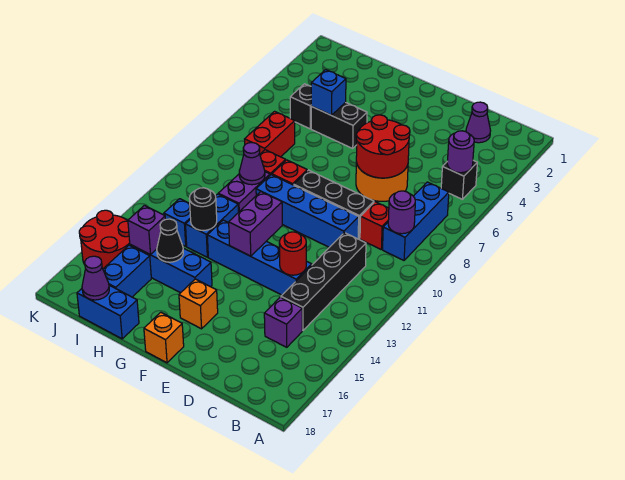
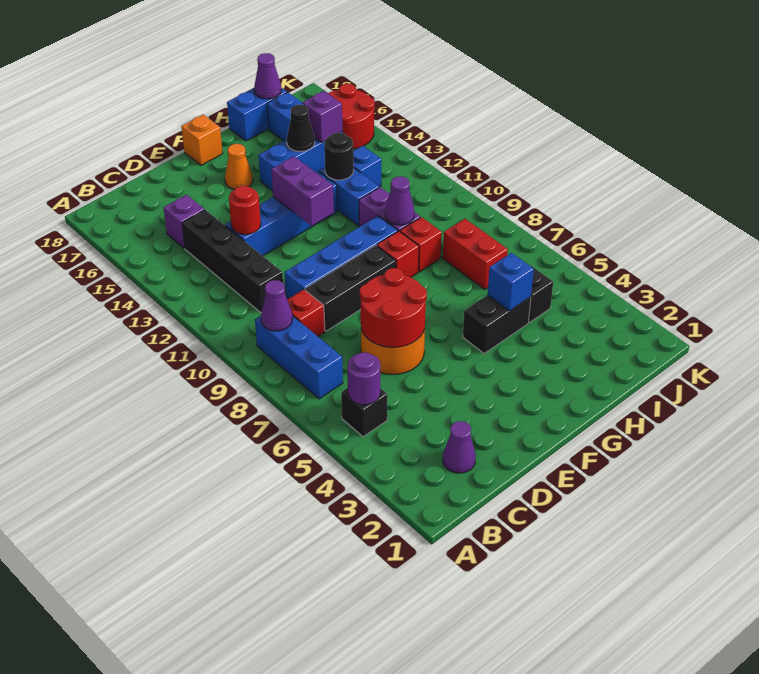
purple round brick B9 level 2 -> purple cone B9 level 2
orange brick F16 level 1 -> orange cone F16 level 1

